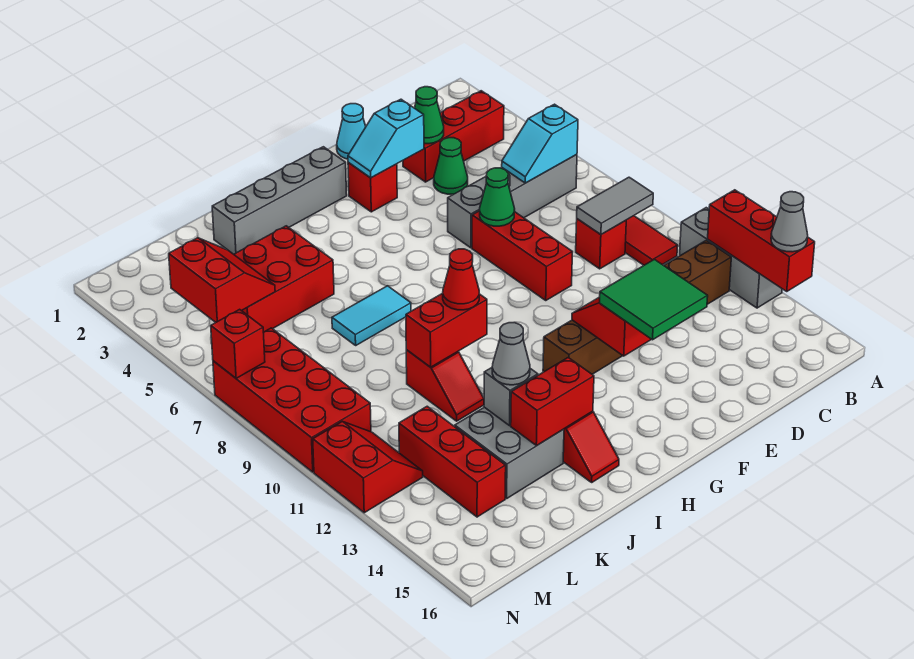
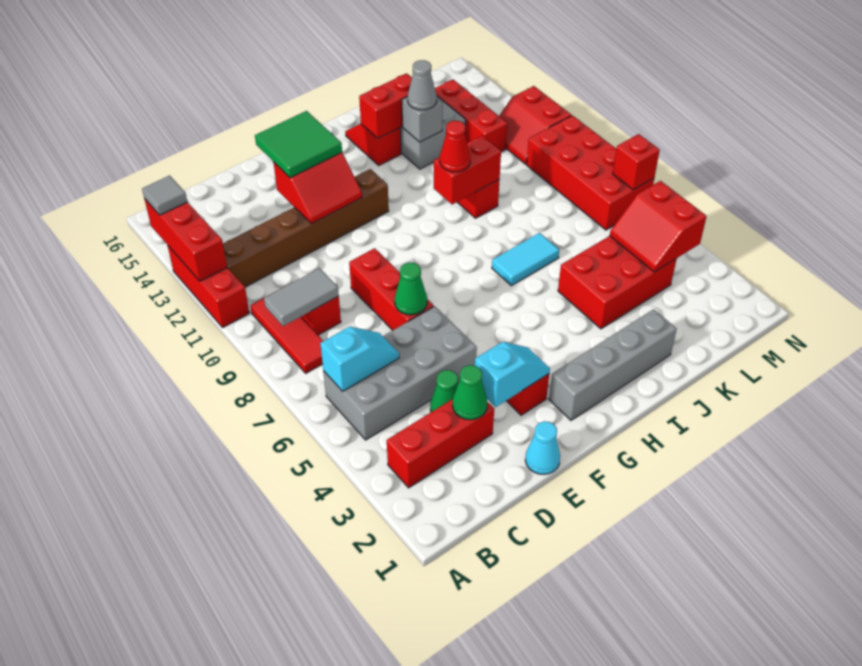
grey brick A11:A13 level 1 -> red brick A11:A13 level 1
grey cone A14 level 3 -> grey tile A14 level 3
grey brick B6:E6 level 1 -> grey brick B5:E6 level 1

